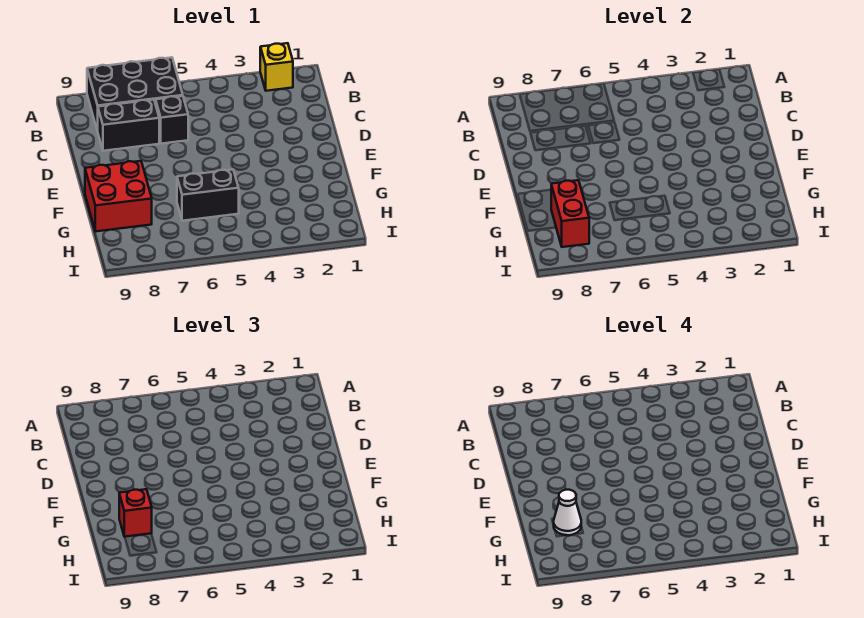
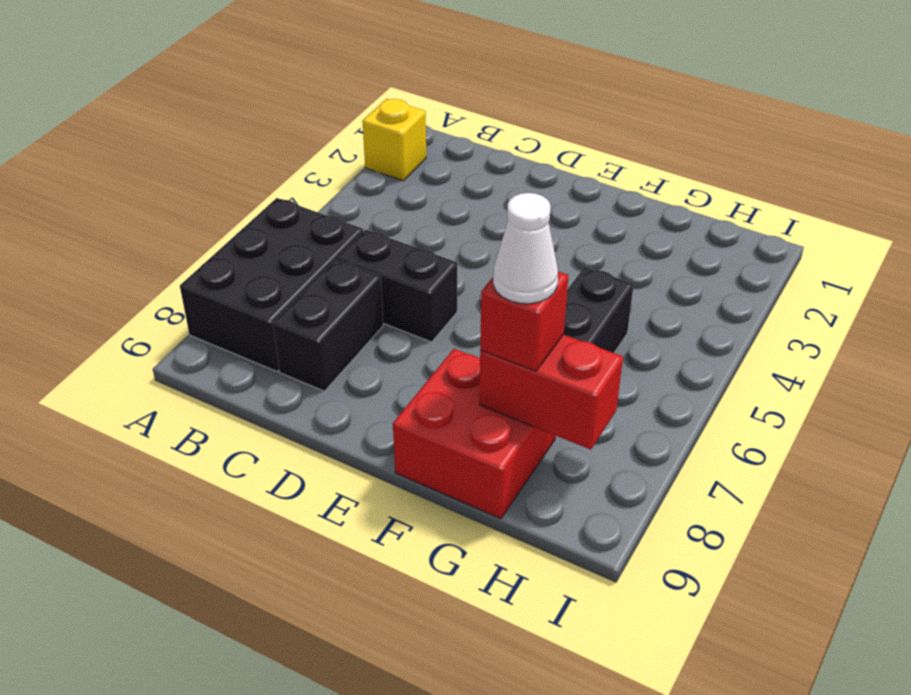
black brick C6 level 1 -> black brick C6:D6 level 1

